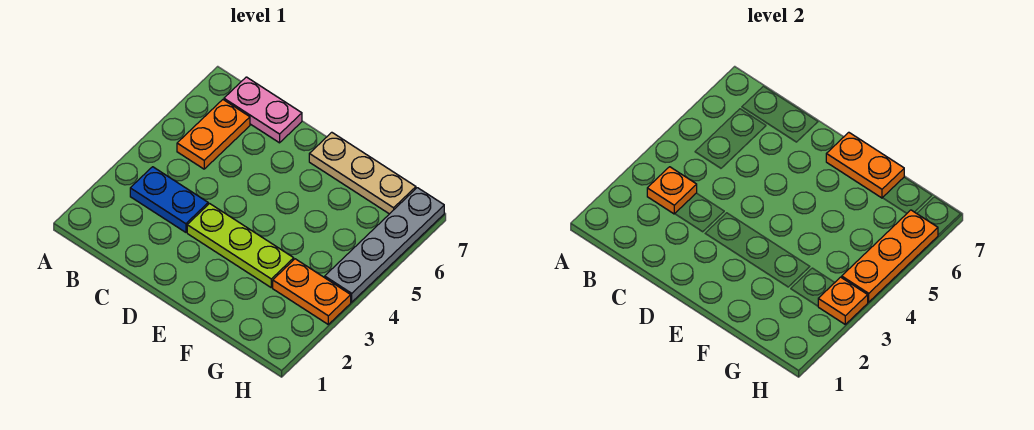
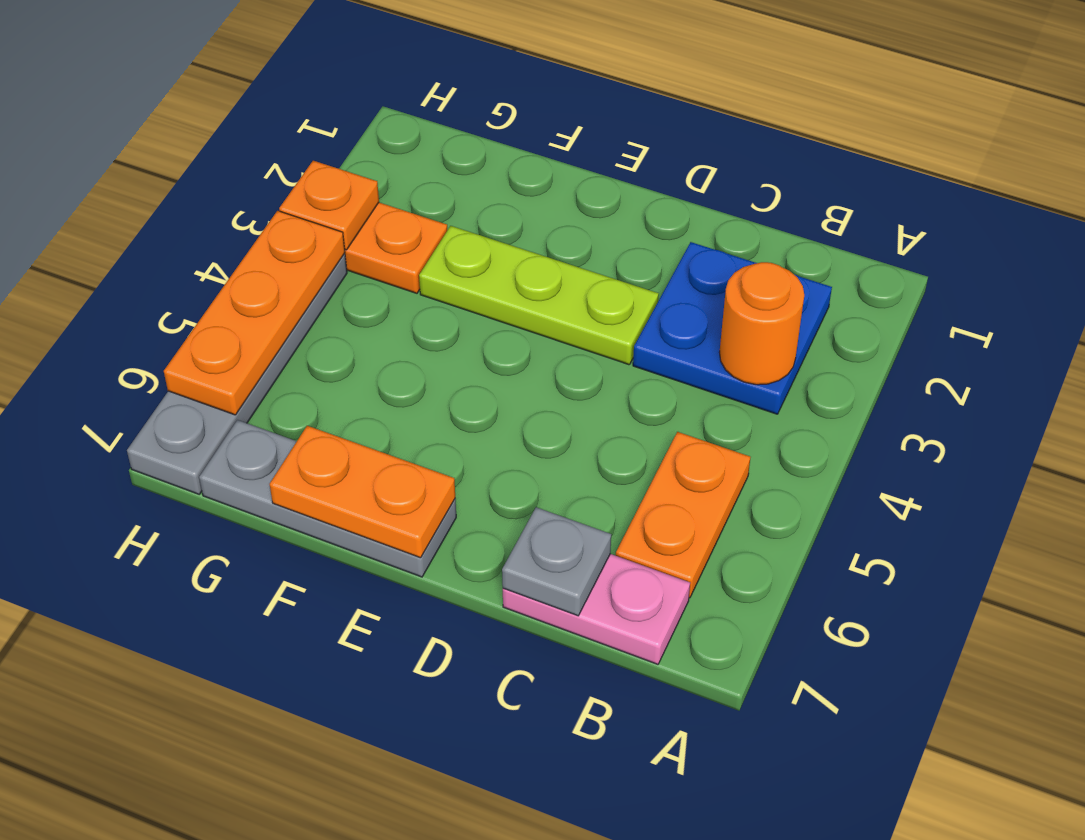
blue plate B3:C3 level 1 -> blue plate B2:C3 level 1
orange plate B3 level 2 -> orange round brick B3 level 2
none -> grey plate C7 level 2
tan plate E7:G7 level 1 -> grey plate E7:G7 level 1

